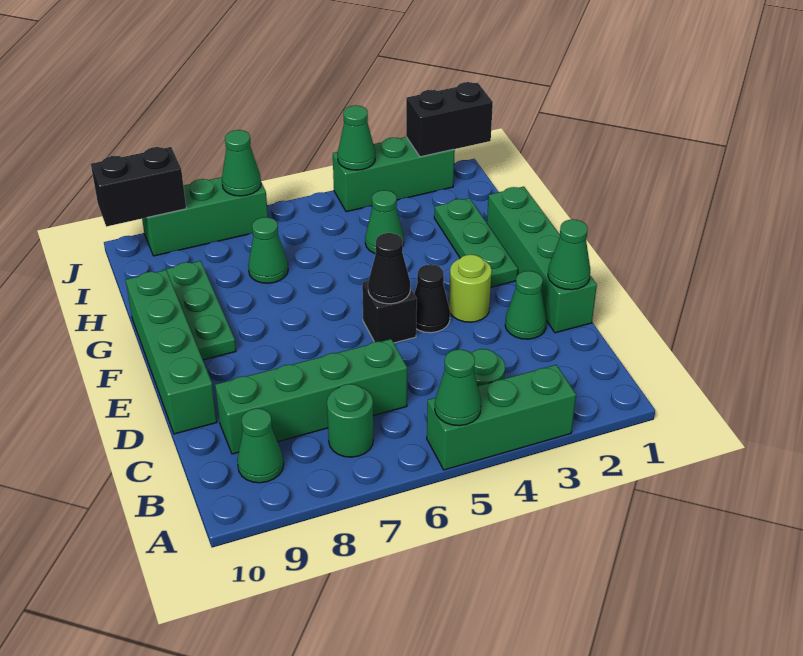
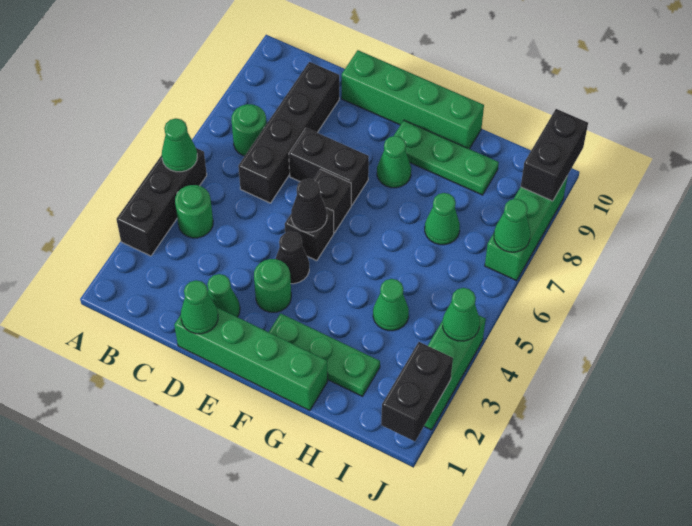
green brick A3:A5 level 1 -> black brick A3:A5 level 1
green cone B9 level 1 -> green cone F8 level 1
green brick C6:C9 level 1 -> black brick C6:C9 level 1
none -> black brick D7:E7 level 1
lime round brick E3 level 1 -> green round brick E3 level 1
none -> black brick E6 level 1

